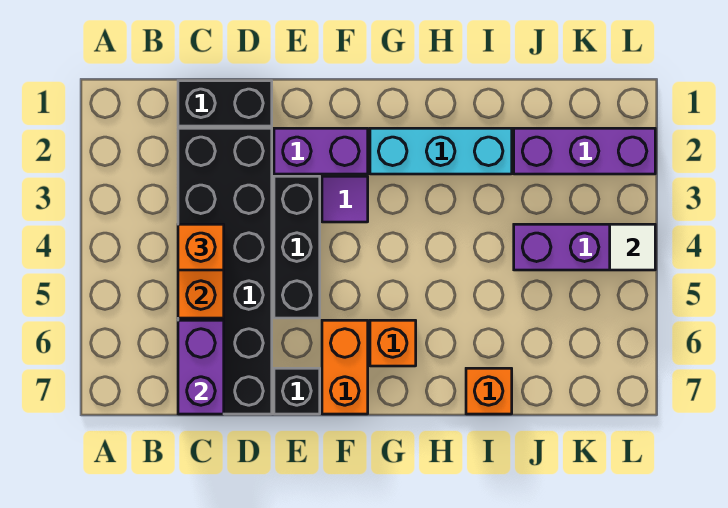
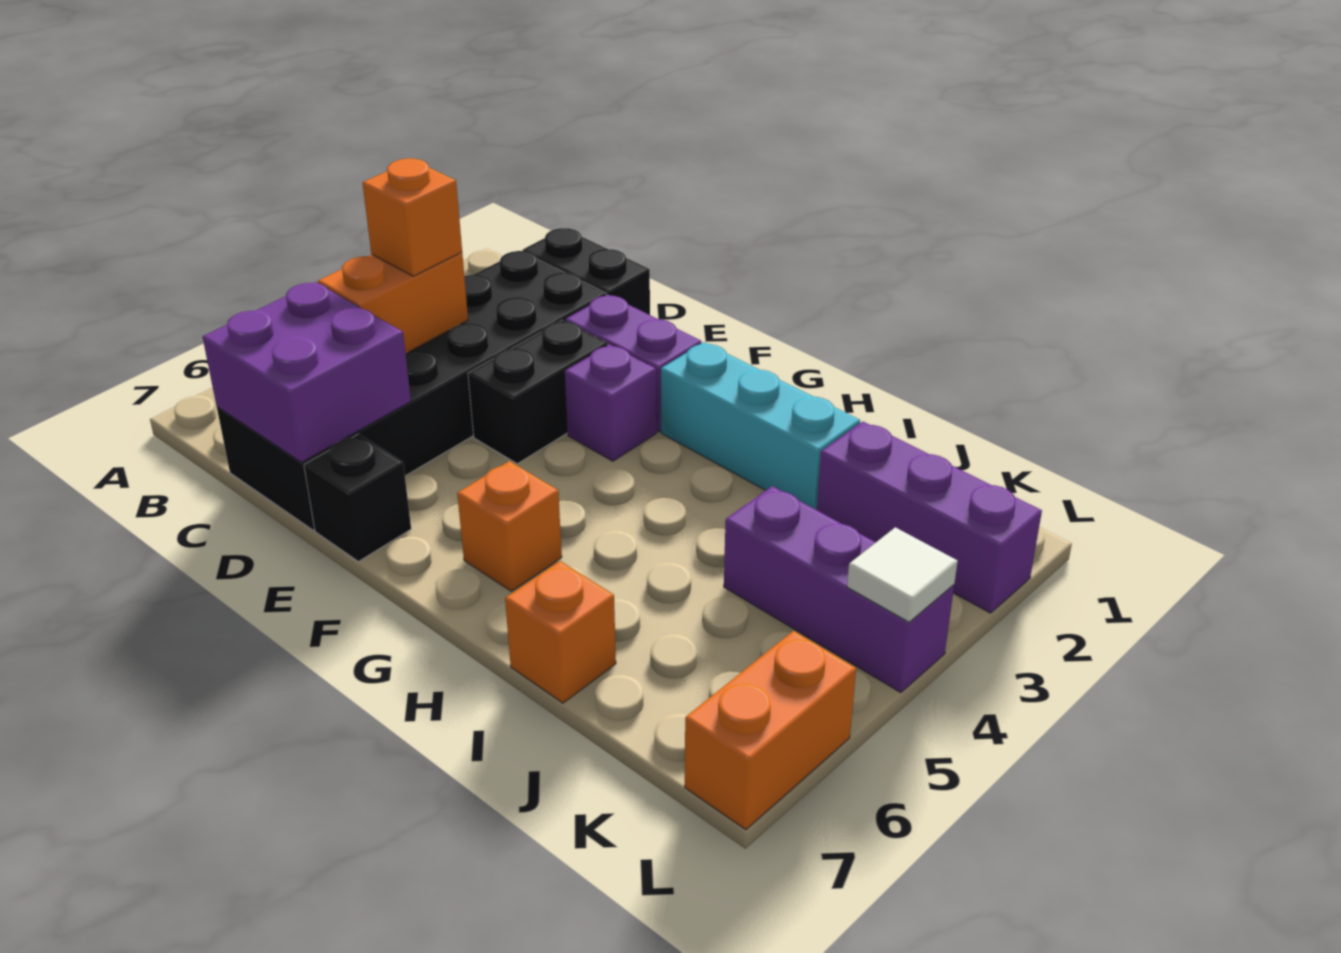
purple brick C6:C7 level 2 -> purple brick C6:D7 level 2
black brick E3:E5 level 1 -> black brick E3:E4 level 1
purple tile F3 level 1 -> purple brick F3 level 1
orange brick F6:F7 level 1 -> orange brick L6:L7 level 1

